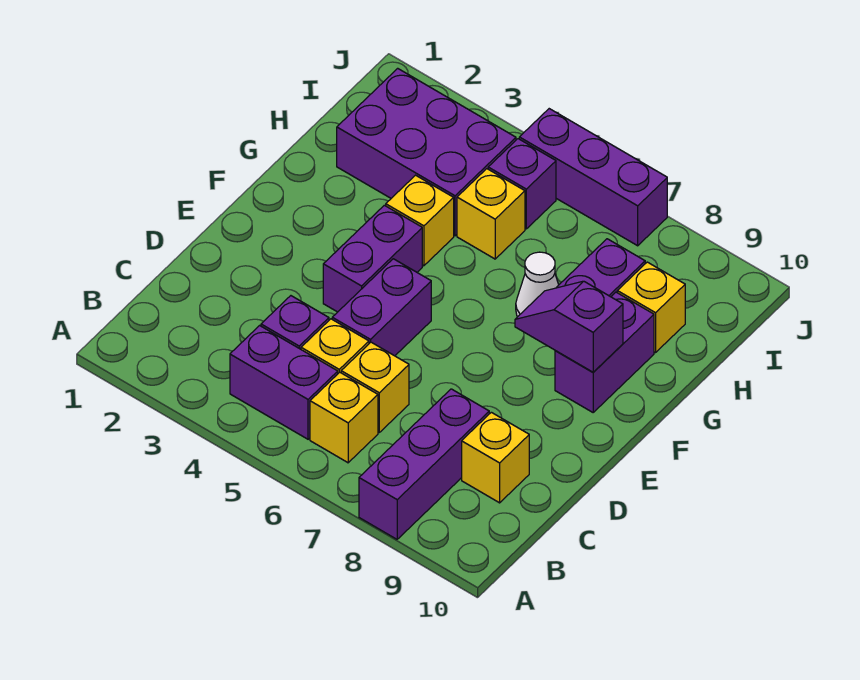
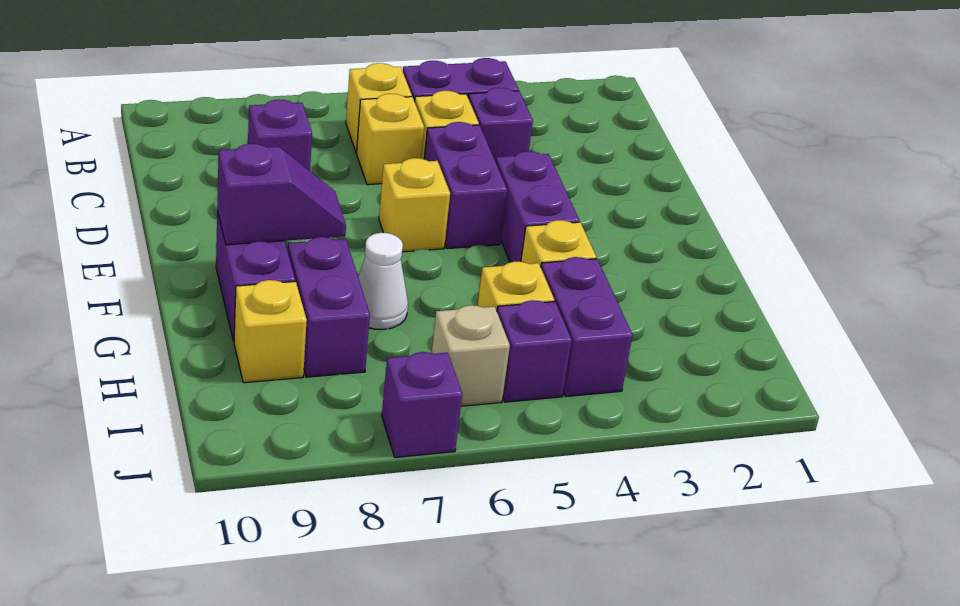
purple brick A8:C8 level 1 -> purple brick C8 level 1
yellow brick C9 level 1 -> yellow brick E6 level 1
purple brick H2:I4 level 1 -> purple brick H4:I4 level 1
none -> tan brick I6 level 1
purple brick J5:J7 level 1 -> purple brick J7 level 1

